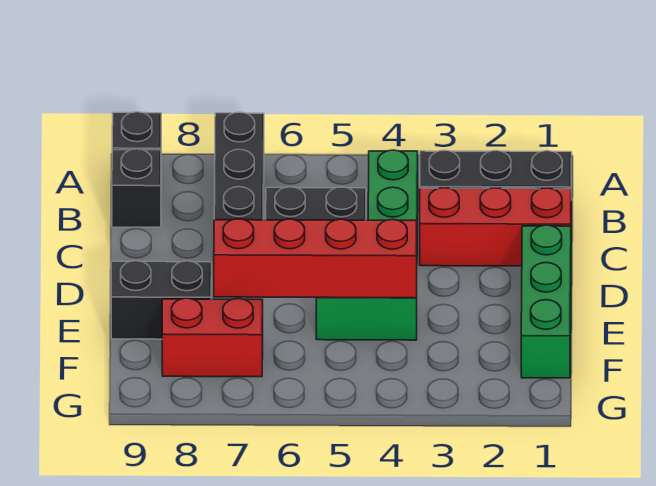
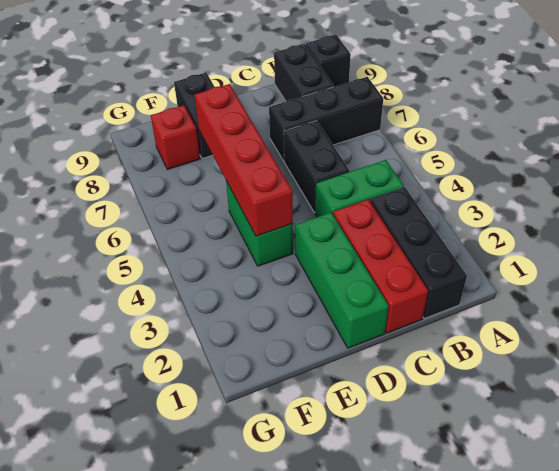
black brick B9 level 1 -> black brick B8:B9 level 1
green brick D1:F1 level 1 -> green brick D1:D3 level 1
red brick F7:F8 level 1 -> red brick F8 level 1

